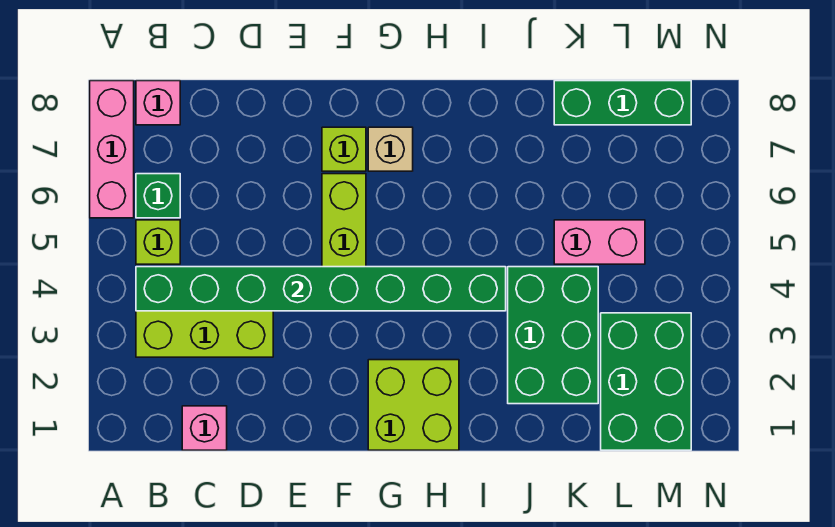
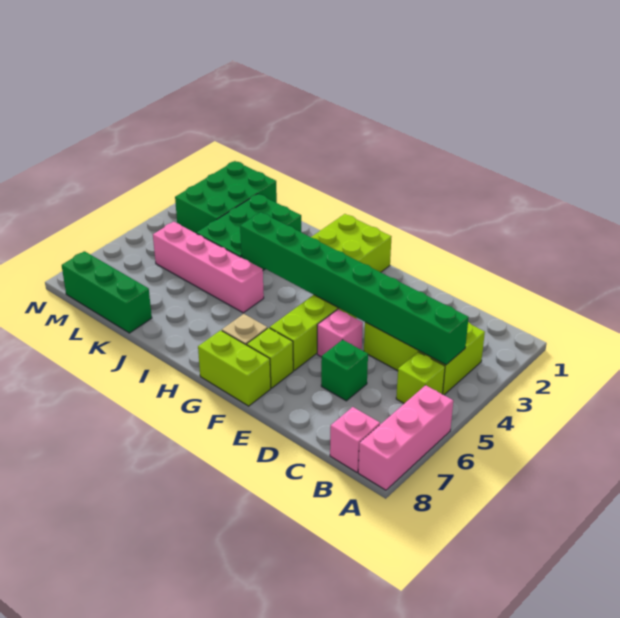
green brick B6 level 1 -> green brick D6 level 1
pink brick C1 level 1 -> pink brick E5 level 1
none -> lime brick F8:G8 level 1
pink brick K5:L5 level 1 -> pink brick I5:L5 level 1

